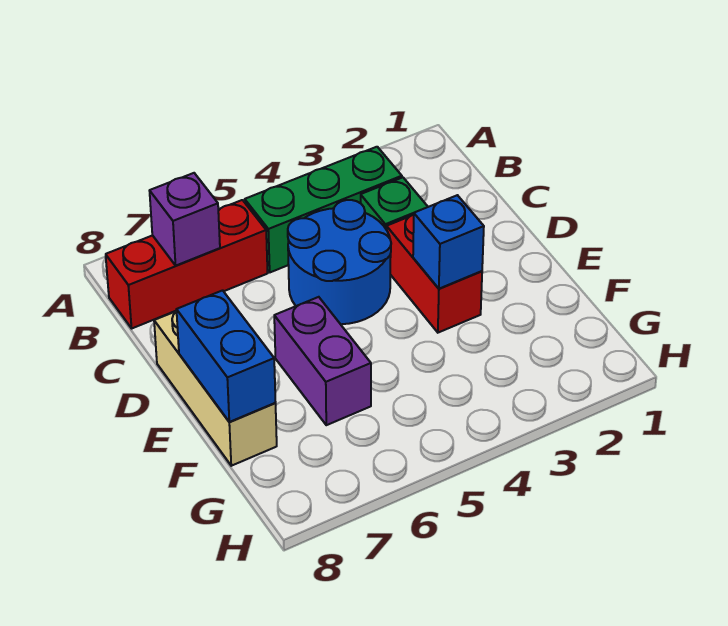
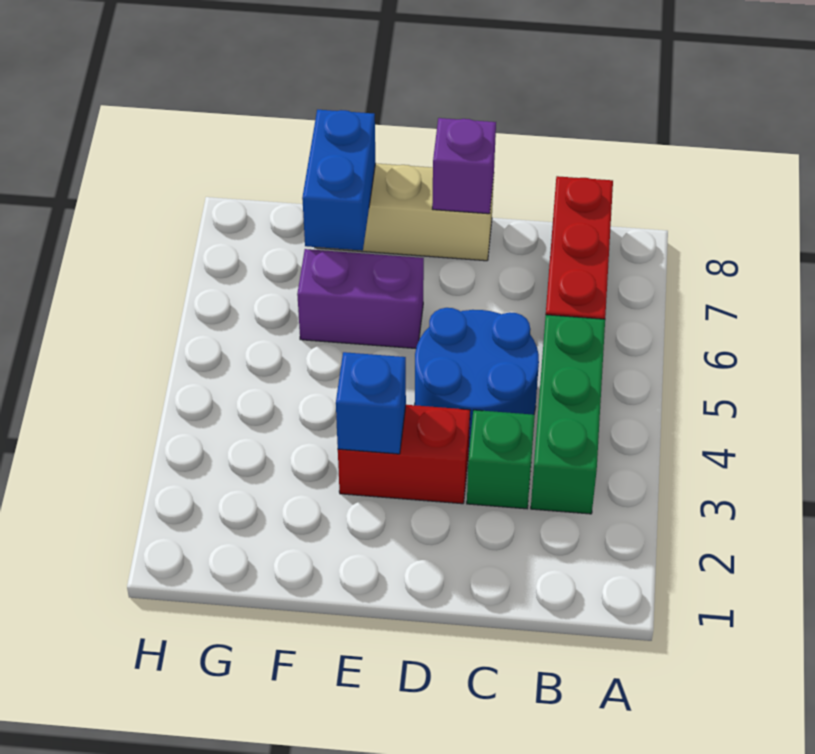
purple brick B7 level 2 -> purple brick D8 level 2
blue brick E8:F8 level 2 -> blue brick F7:F8 level 2

